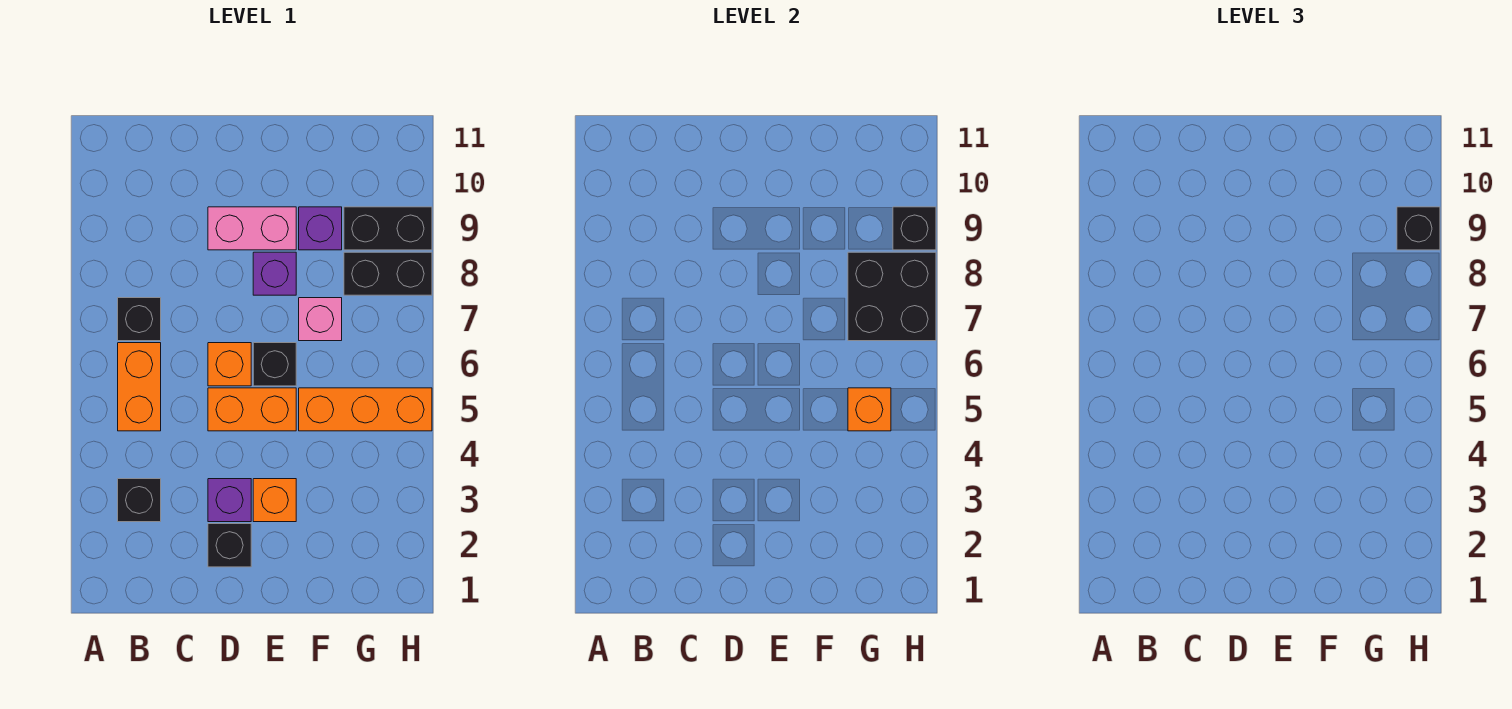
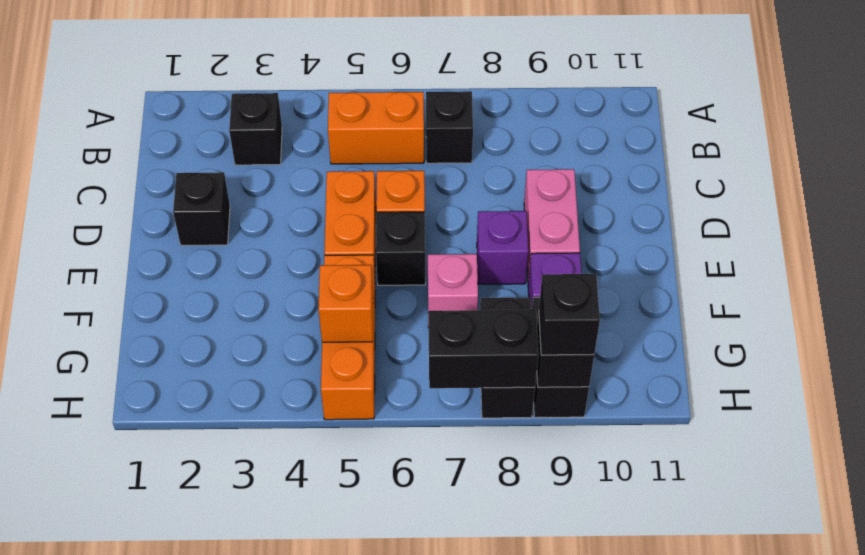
purple brick D3 level 1 -> none
orange brick E3 level 1 -> none
black brick G7:H8 level 2 -> black brick H7:H8 level 2

